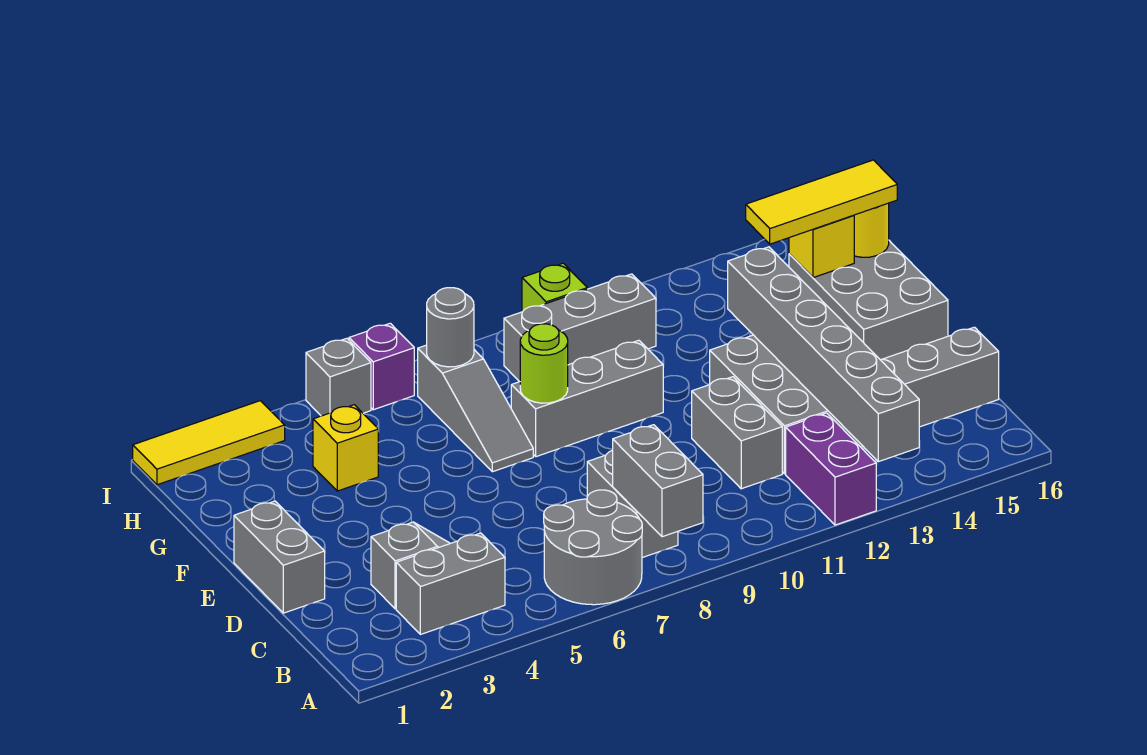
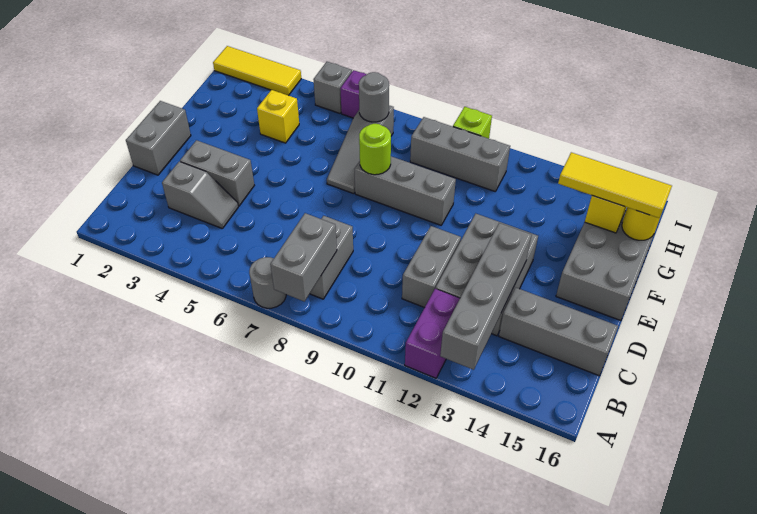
grey round brick A6:B7 level 1 -> grey round brick A7 level 1
grey brick A13:F13 level 2 -> grey brick A13:D13 level 2
grey brick B3:B4 level 1 -> grey brick D3:D4 level 1

